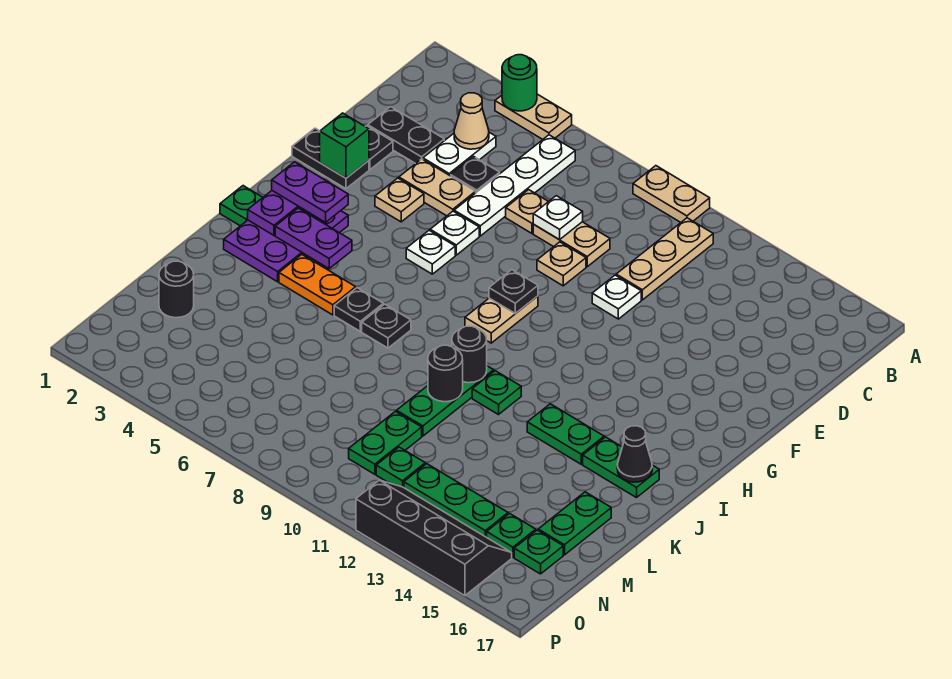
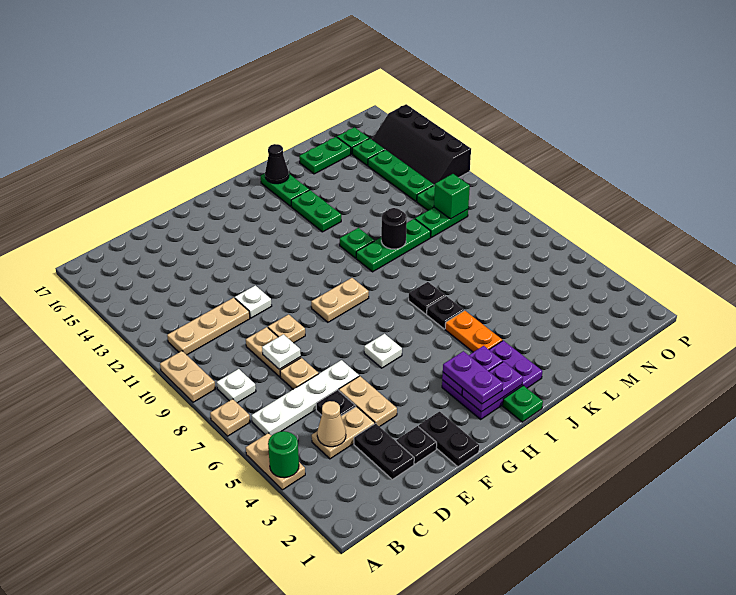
white plate C4:D4 level 1 -> tan plate C4:D4 level 1
green brick F2 level 2 -> green brick N10 level 2
tan plate F4 level 1 -> tan plate A7 level 1
white plate F6 level 1 -> white plate B8 level 1
black plate G9 level 2 -> none
purple plate I3:I4 level 2 -> purple plate H3:I3 level 2
black round brick J10 level 2 -> none
black round brick M2 level 1 -> none

